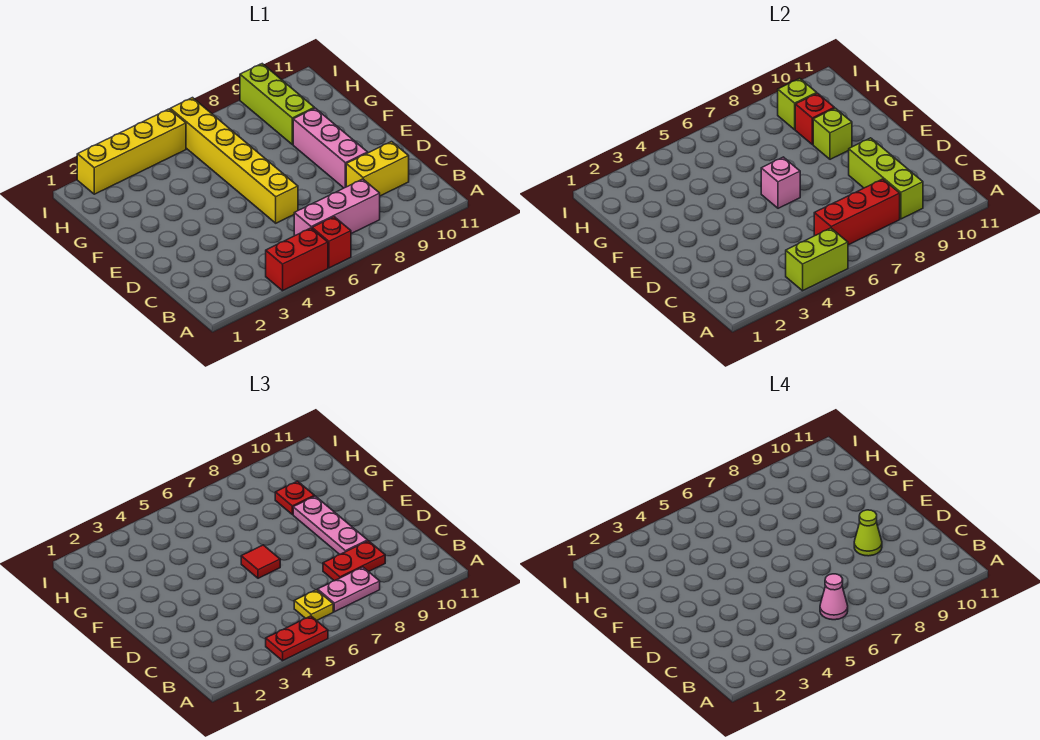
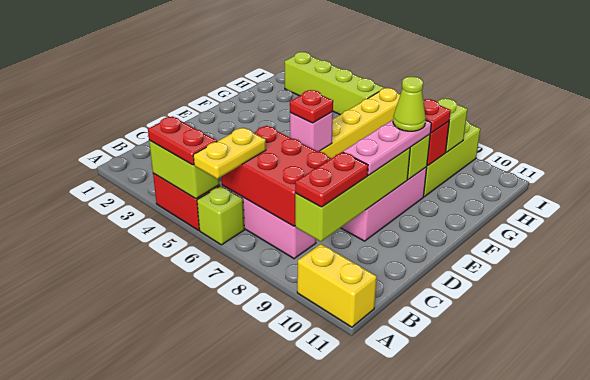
red brick A6 level 1 -> lime brick A6 level 1
red brick B6:B8 level 2 -> red brick B6:C8 level 2
yellow plate B6 level 3 -> yellow plate A6:B6 level 3
pink cone B6 level 4 -> none
pink plate B7:B8 level 3 -> none
lime brick B9:D9 level 2 -> lime brick B9:E9 level 2
red plate C8:C9 level 3 -> red plate B9:C9 level 3
yellow brick C9:C10 level 1 -> yellow brick A10:A11 level 1
lime cone D9 level 4 -> lime cone F9 level 4
red tile E6 level 3 -> red plate E6 level 3
yellow brick I2:I5 level 1 -> lime brick I2:I5 level 1

